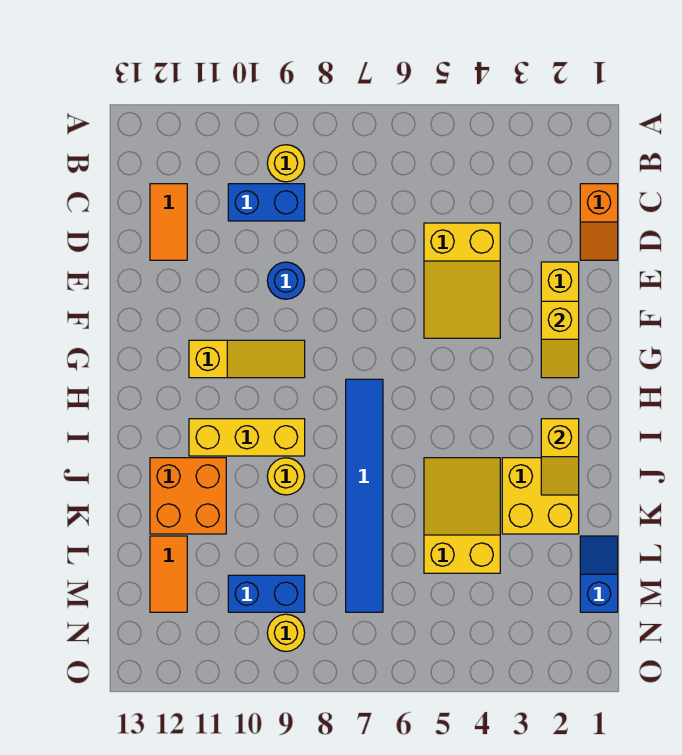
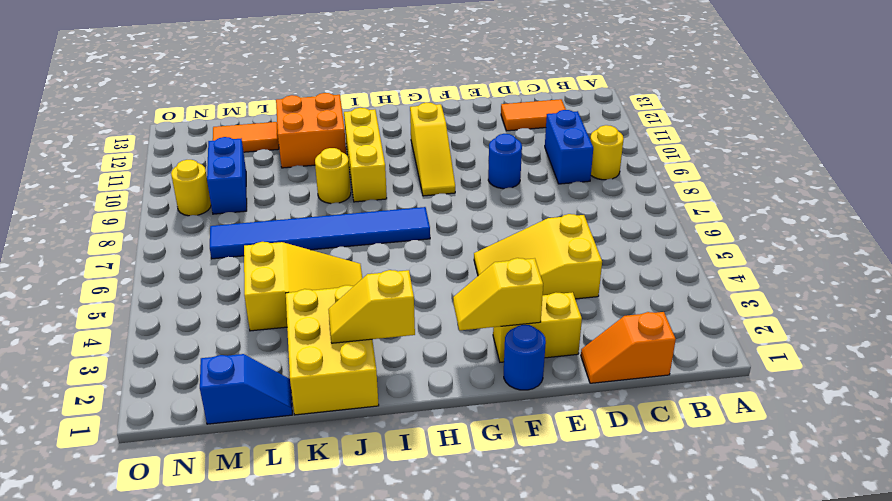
none -> blue round brick F1 level 1
yellow brick J2:K3 level 1 -> yellow brick J1:K3 level 1

